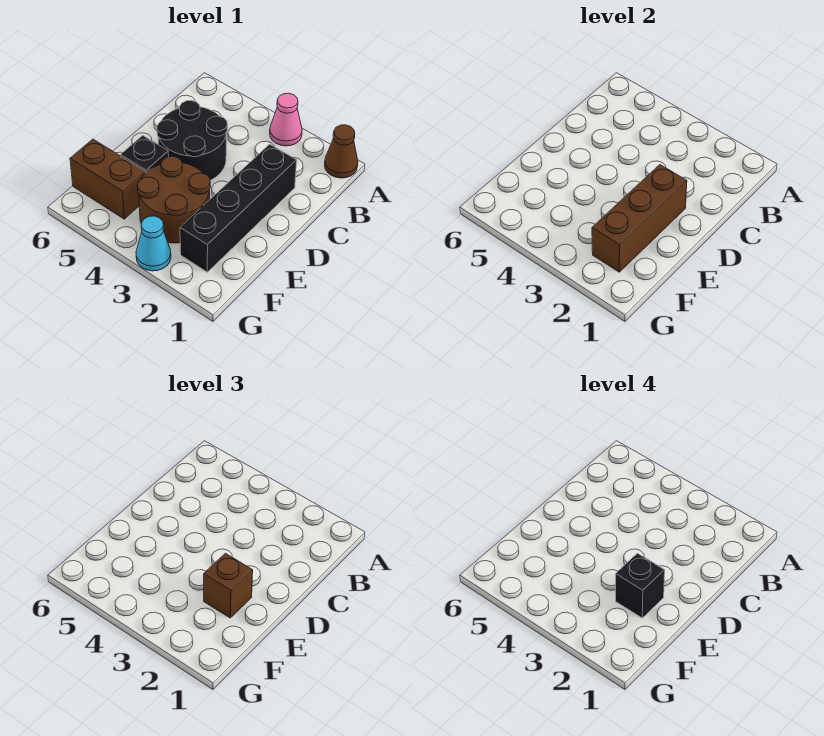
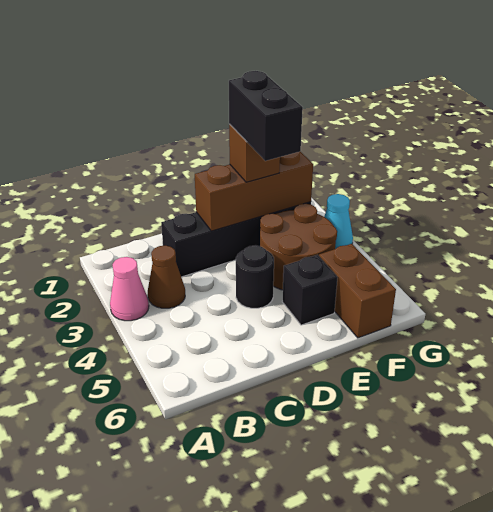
brown cone A1 level 1 -> brown cone B3 level 1
black round brick C4:D5 level 1 -> black round brick D4 level 1
black brick E2 level 4 -> black brick E2:E3 level 4

